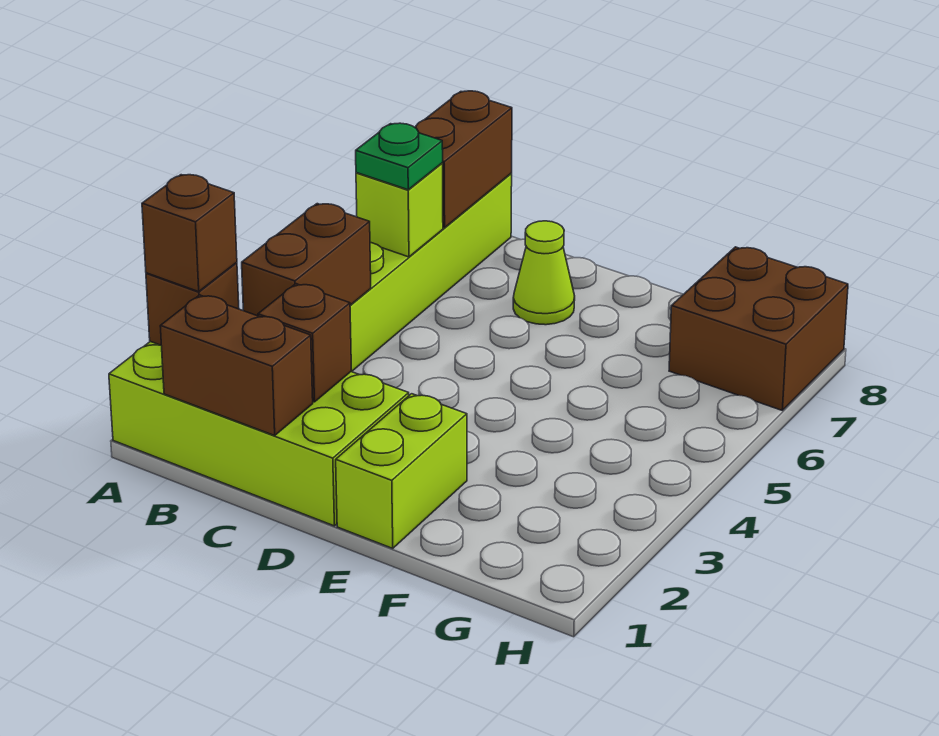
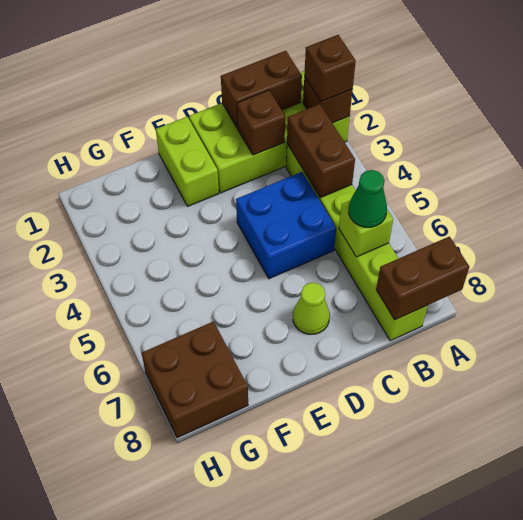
green plate B6 level 3 -> green cone B6 level 3
brown brick B7:B8 level 2 -> brown brick A8:B8 level 2
none -> blue brick C4:D5 level 1

